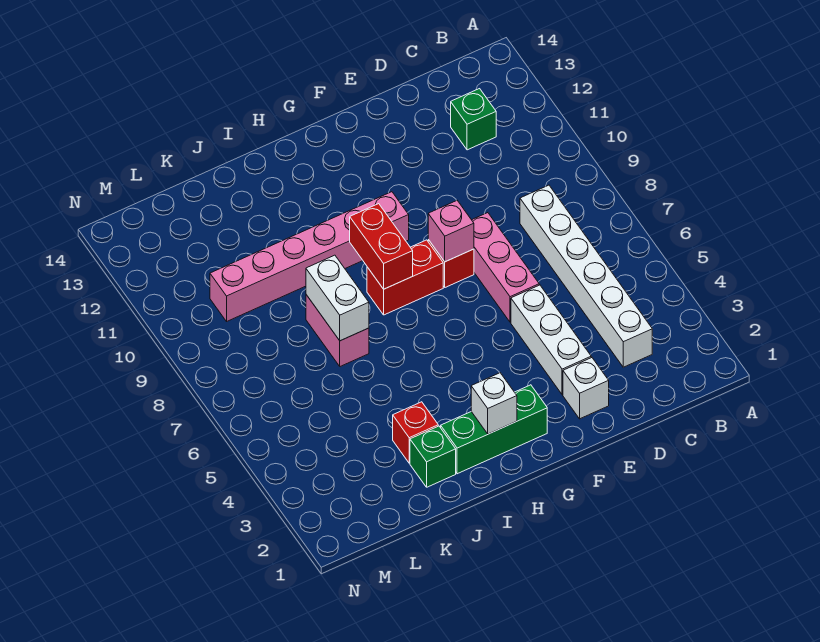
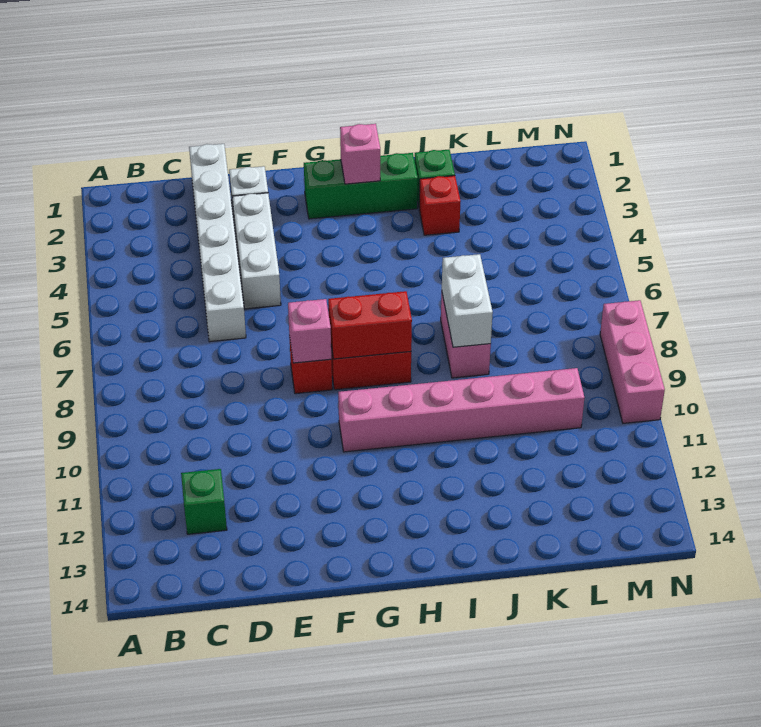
white brick C3:C8 level 1 -> white brick D1:D6 level 1
pink brick E6:E8 level 1 -> pink brick N8:N10 level 1
white brick H2 level 2 -> pink brick H2 level 2
red brick H8:H9 level 2 -> red brick G8:H8 level 2

